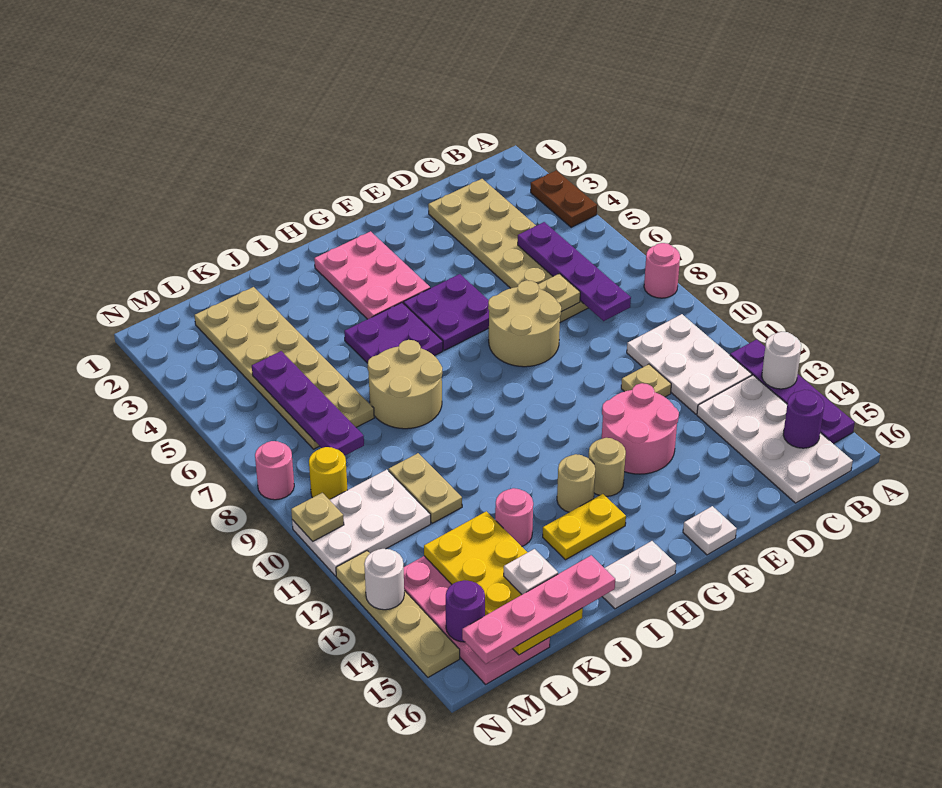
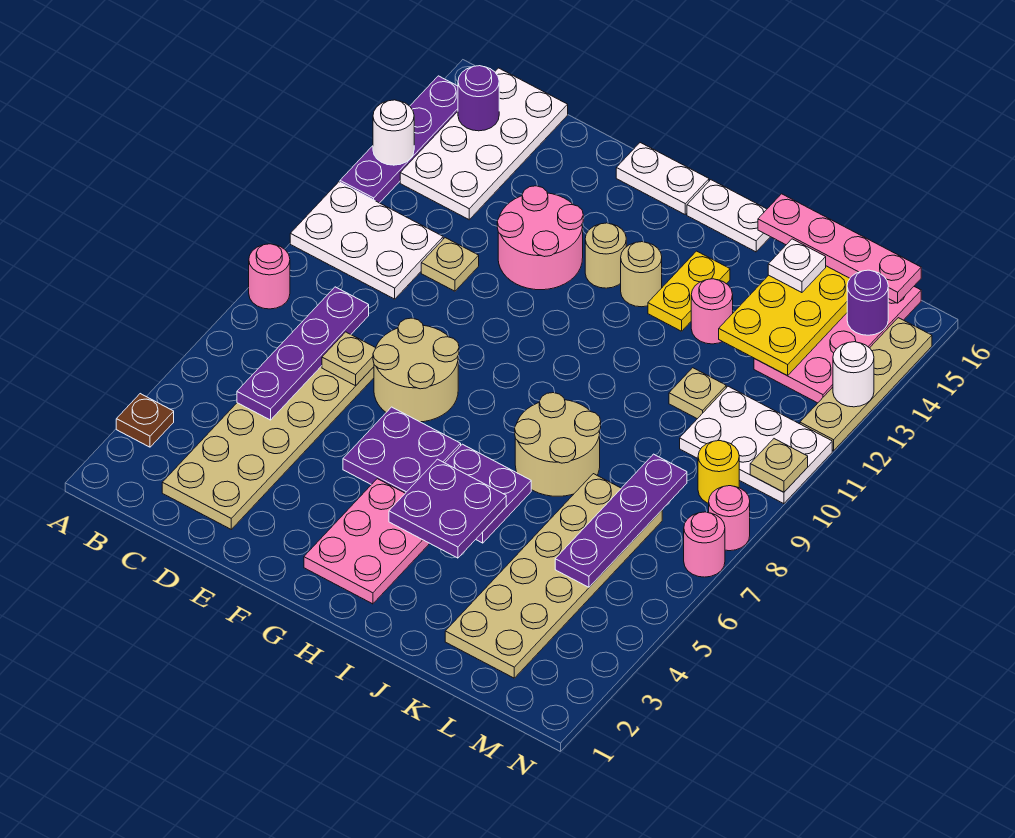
brown plate A3:A4 level 1 -> brown plate A3 level 1
white plate B10:C12 level 1 -> white plate A10:C11 level 1
white plate F16 level 1 -> white plate F16:G16 level 1
none -> purple plate H4:I5 level 2
yellow plate H14:I14 level 1 -> yellow plate I13:I14 level 1
tan plate K10:K11 level 1 -> tan plate K11 level 1
none -> pink round brick N7 level 1

